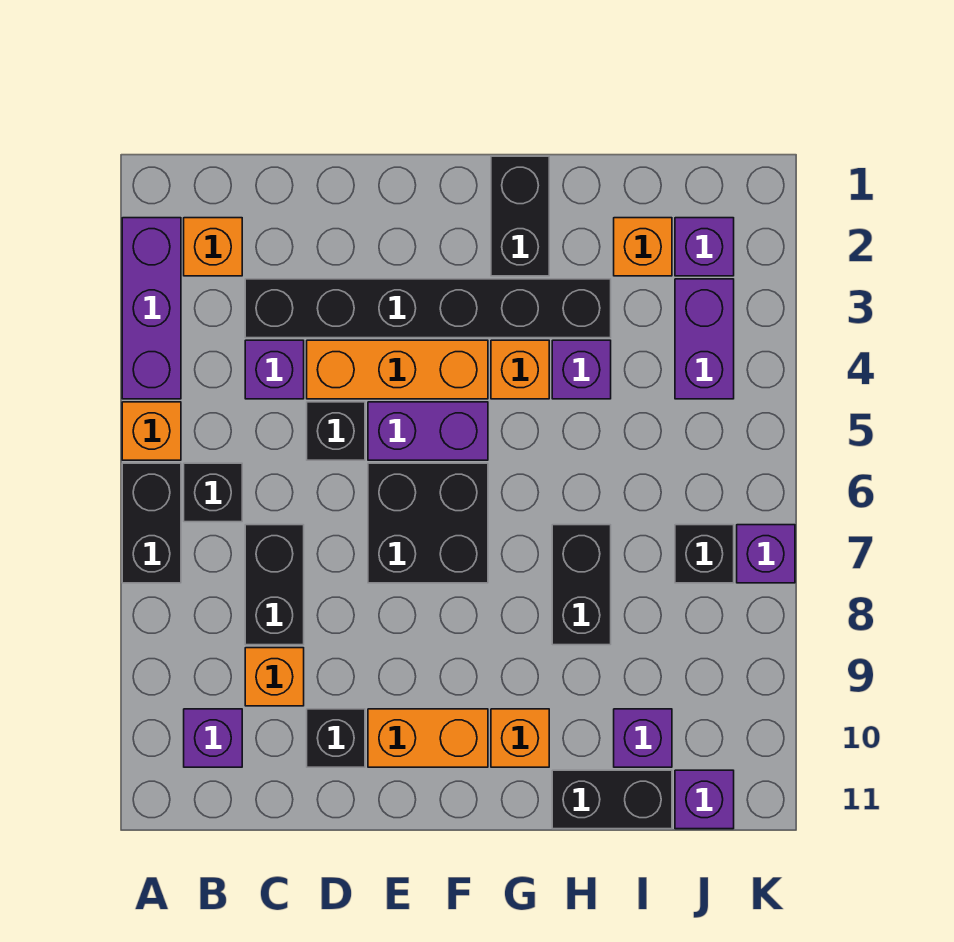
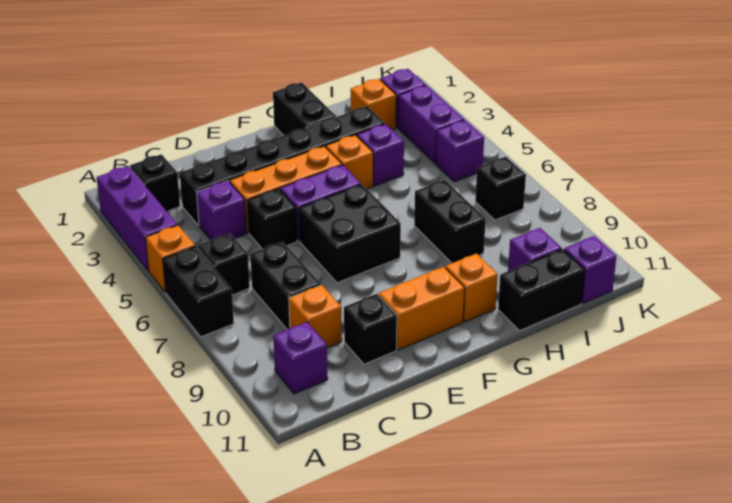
orange brick B2 level 1 -> black brick B2 level 1
purple brick K7 level 1 -> purple brick J5 level 1

